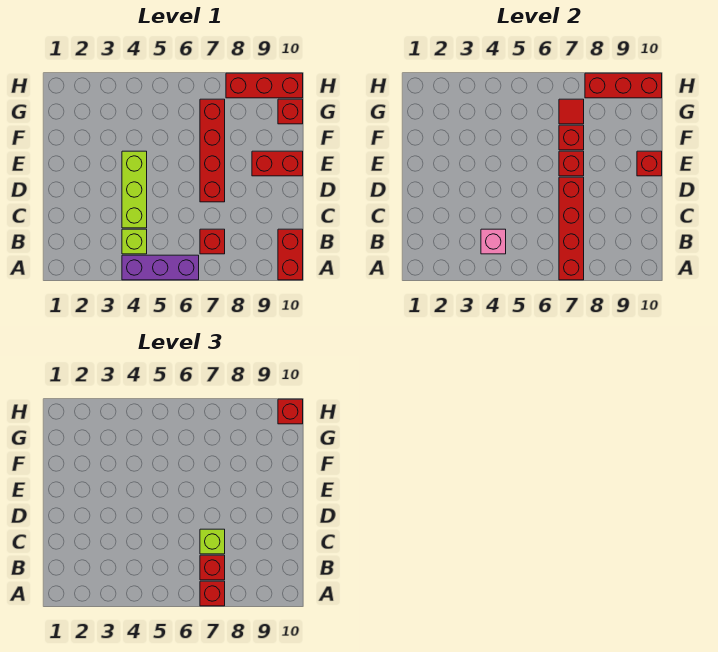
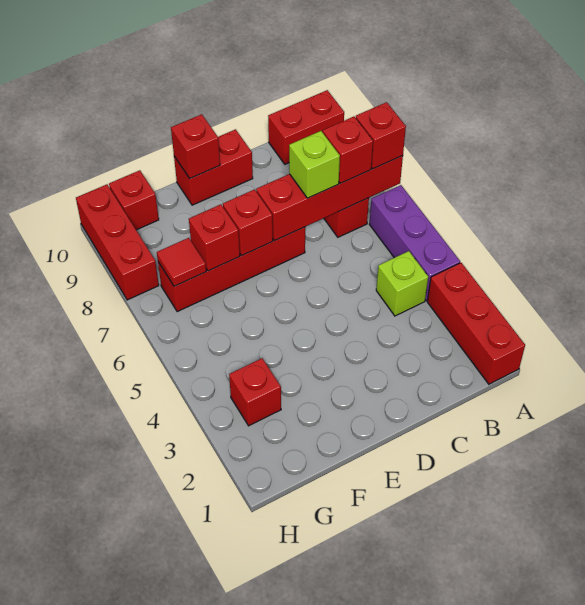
pink brick B4 level 2 -> none
lime brick C4:E4 level 1 -> none
red brick E9:E10 level 1 -> red brick D10:E10 level 1
red brick H8:H10 level 2 -> red brick A1:A3 level 1
red brick H10 level 3 -> red brick G3 level 1

